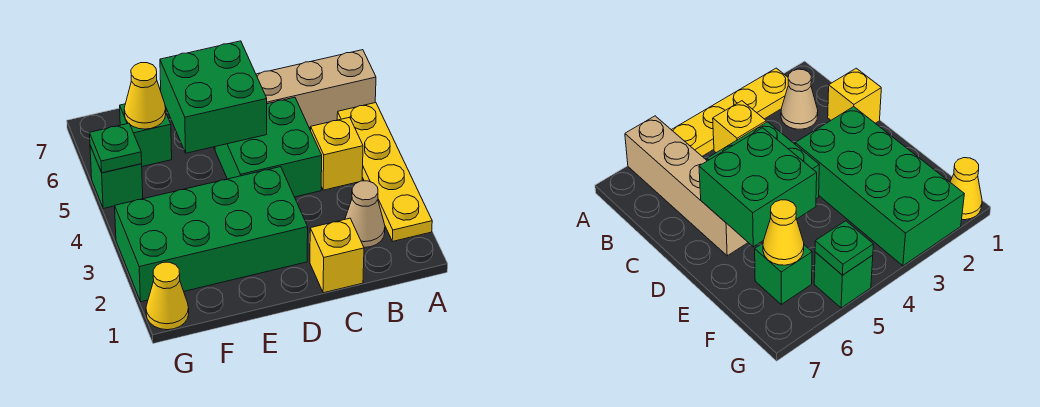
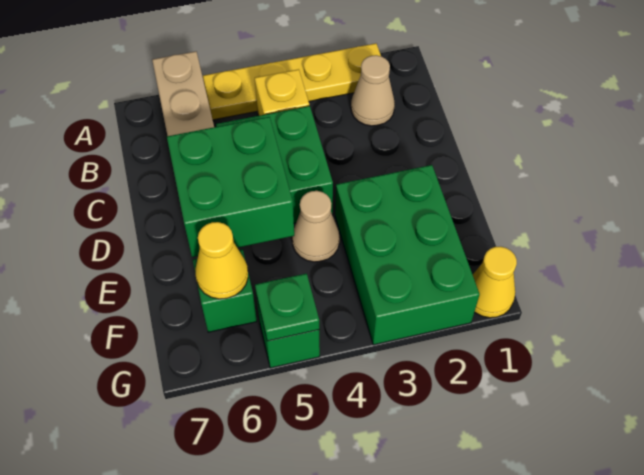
yellow brick C1 level 1 -> none
green brick D2:G3 level 1 -> green brick E2:G3 level 1
none -> tan cone E4 level 1

